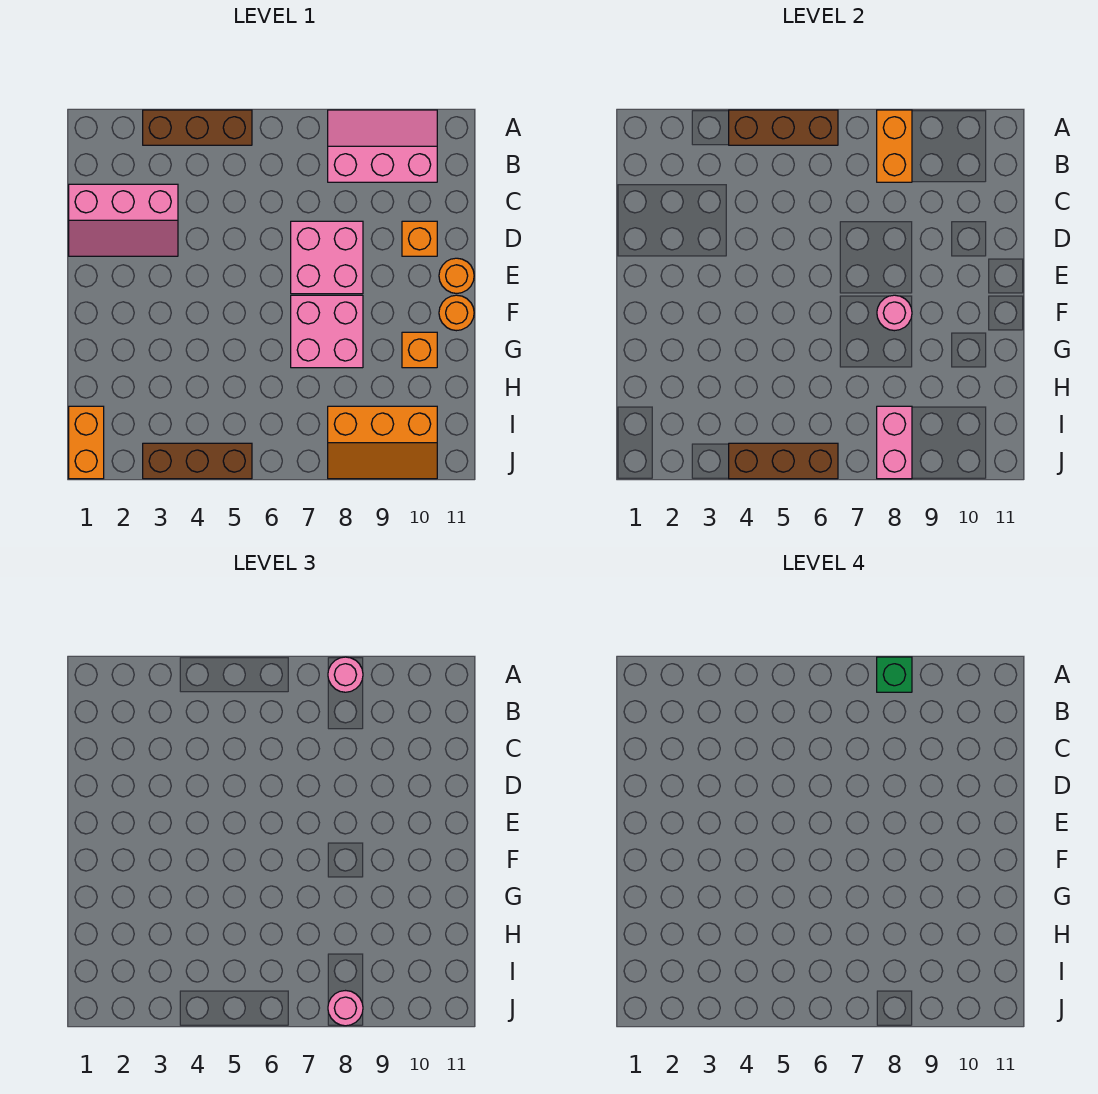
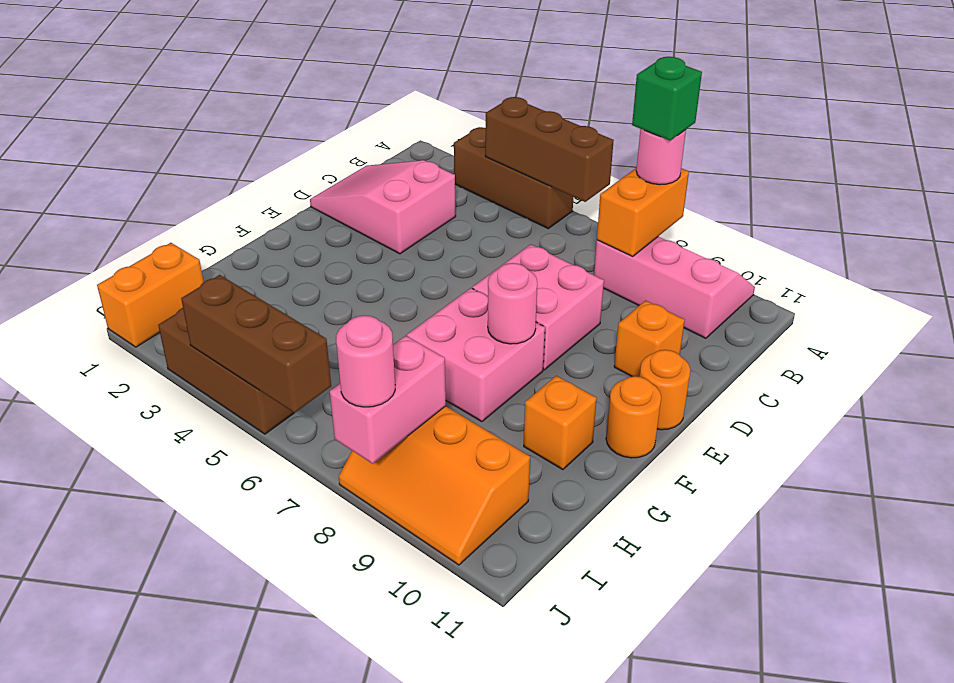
pink slope C1:D3 level 1 top C -> pink slope C1:D3 level 1 top 3

